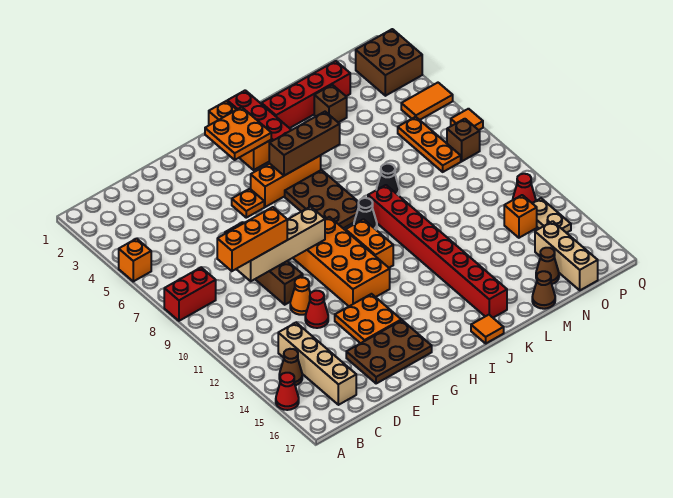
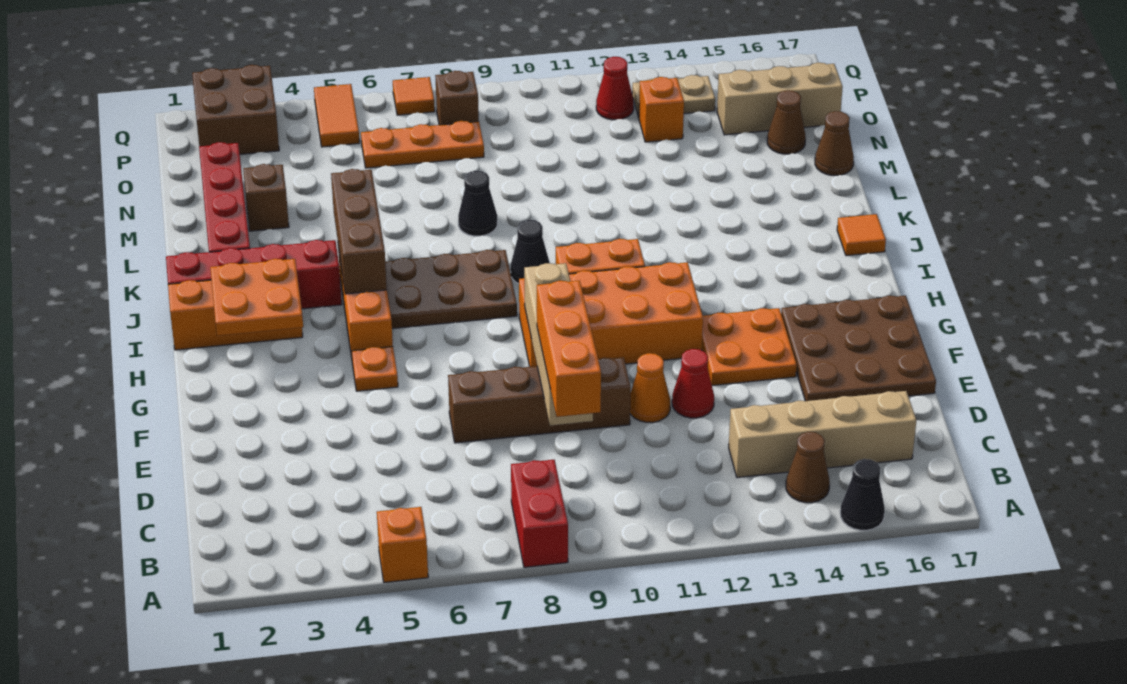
red cone A15 level 1 -> black cone A15 level 1
brown plate E15:G16 level 1 -> brown plate E15:G17 level 1
red brick K9:K16 level 1 -> none

